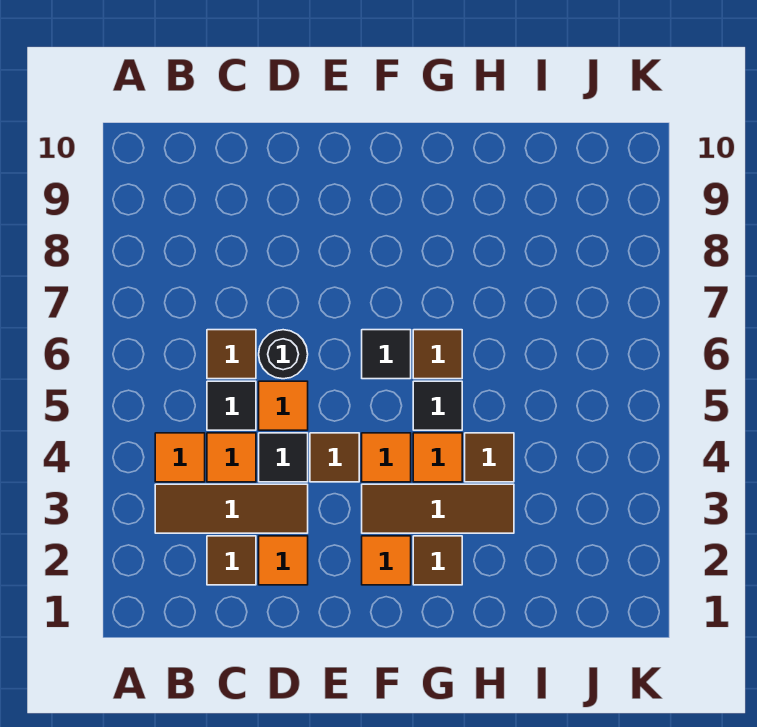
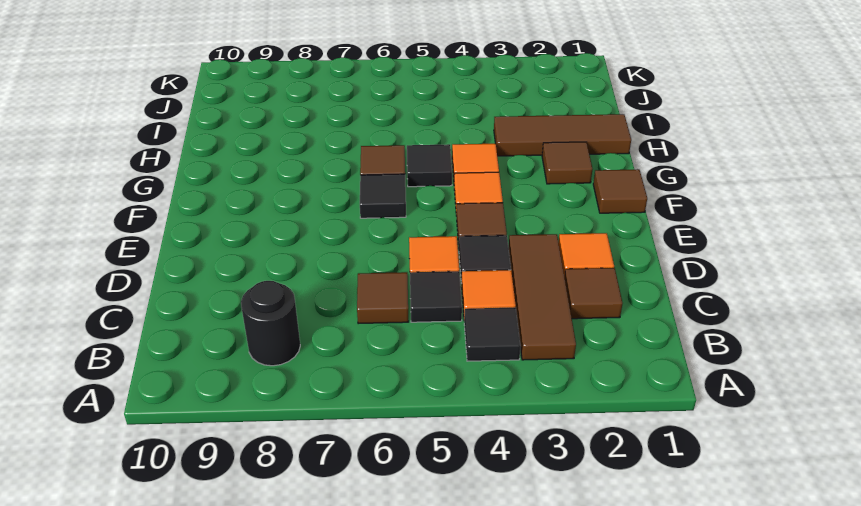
orange tile B4 level 1 -> black tile B4 level 1
black round brick D6 level 1 -> black round brick B8 level 1
orange tile F2 level 1 -> none
brown tile F3:H3 level 1 -> brown tile H1:H3 level 1
brown tile H4 level 1 -> brown tile F1 level 1

